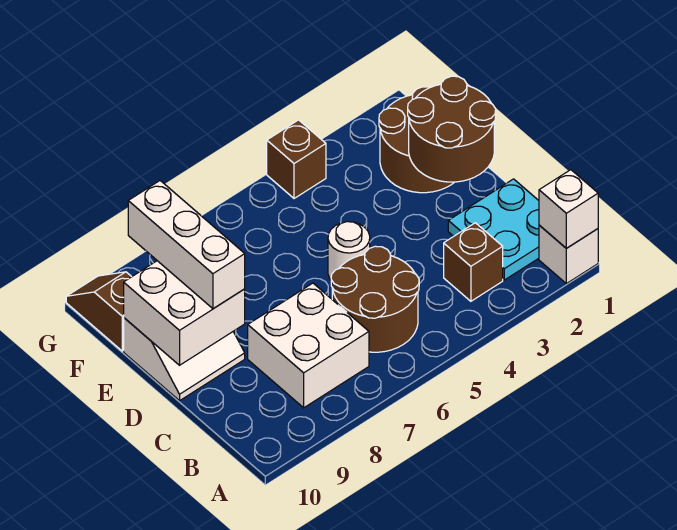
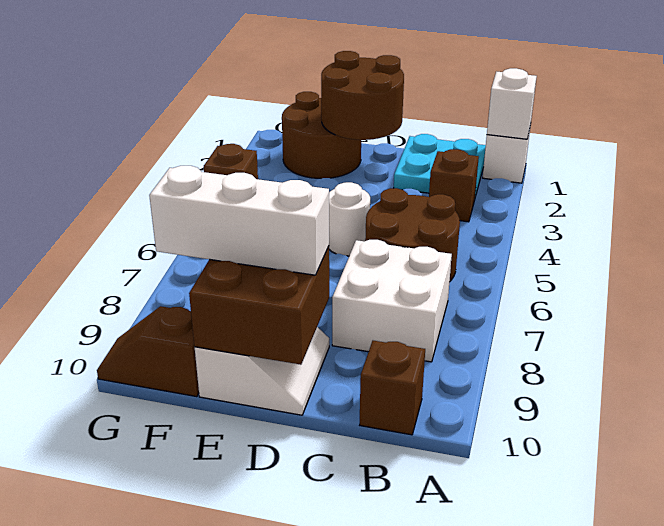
none -> brown brick B10 level 1
white brick D9:E10 level 2 -> brown brick D9:E10 level 2

